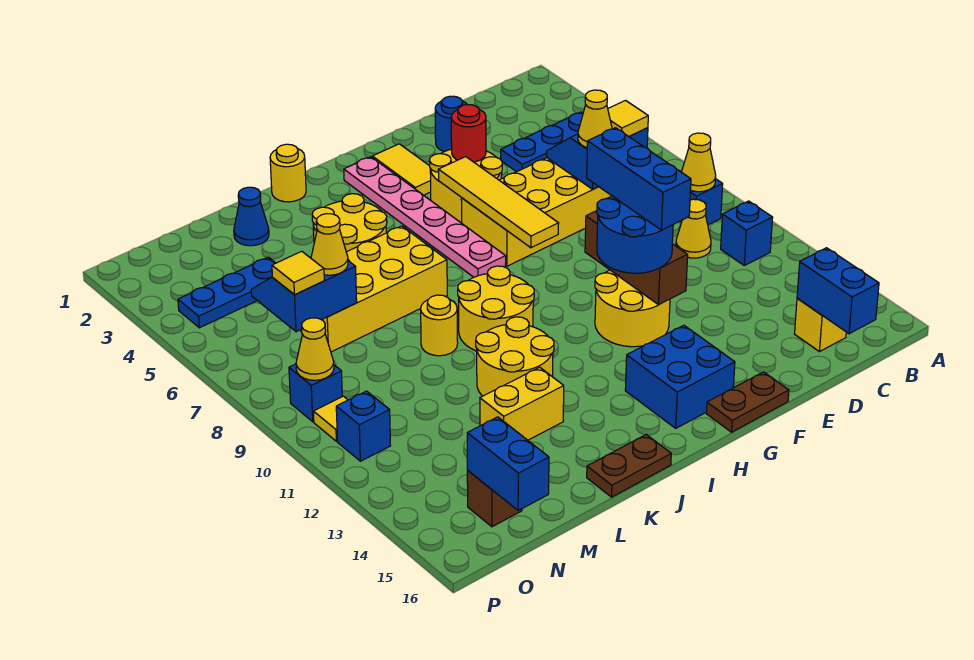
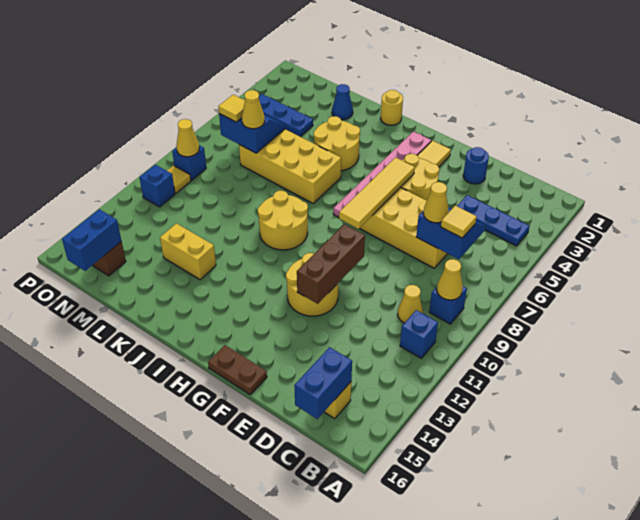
red round brick F4 level 2 -> none
blue brick F10:F12 level 4 -> none
blue round brick F11:G12 level 3 -> none
blue brick G14:H15 level 1 -> none
yellow round brick J11:K12 level 1 -> none
brown plate J16:K16 level 1 -> none
yellow round brick K9 level 1 -> none

